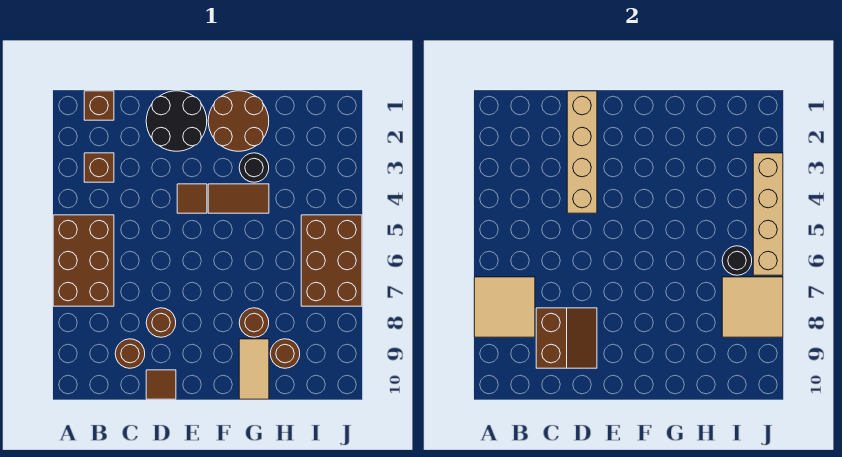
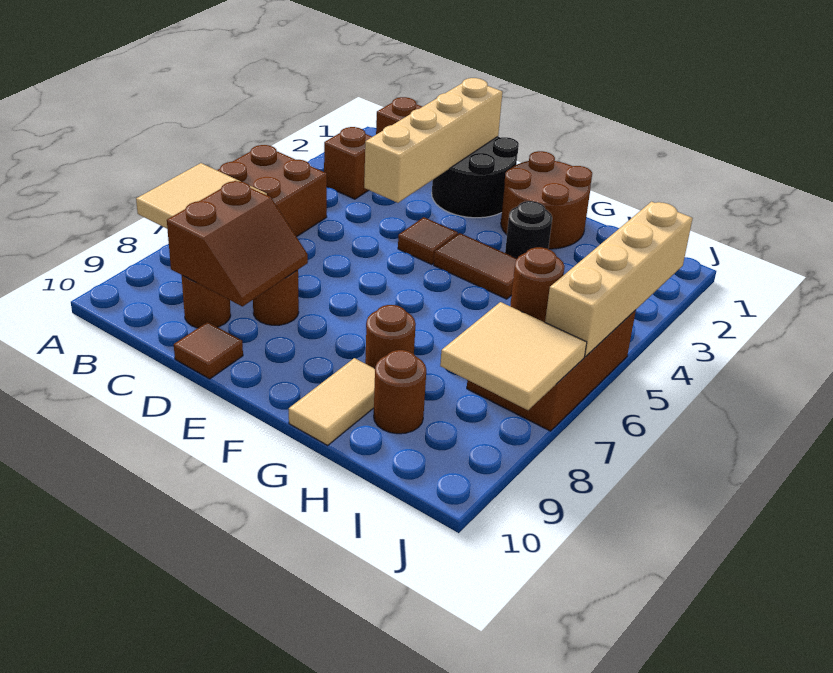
black round brick I6 level 2 -> brown round brick I6 level 2

